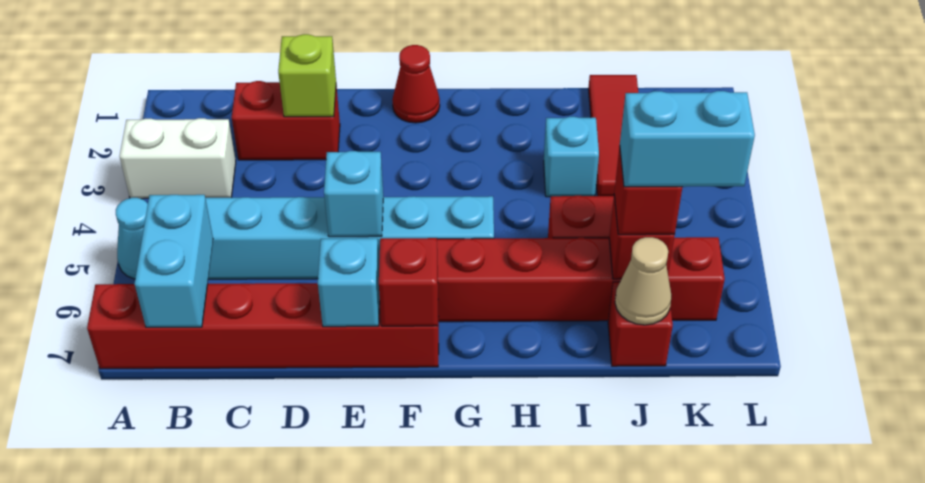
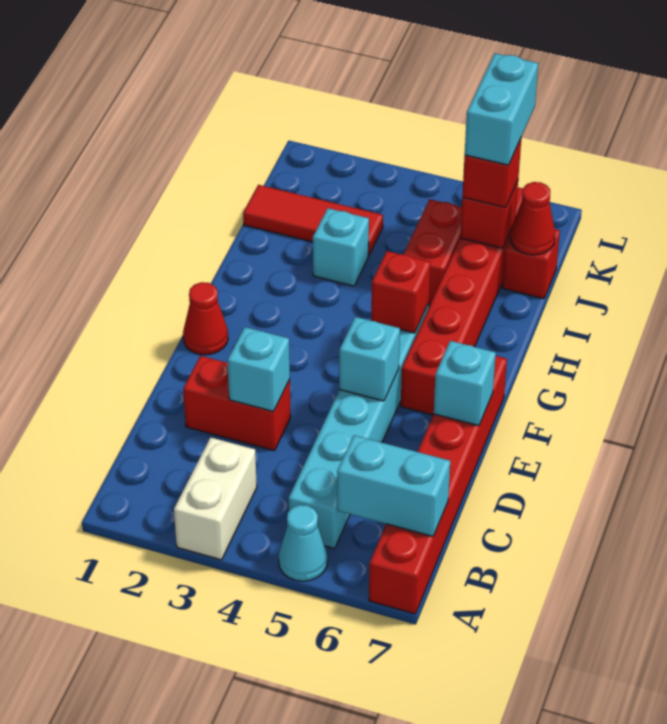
red brick C2:D2 level 1 -> red brick D2:D3 level 1
lime brick D2 level 2 -> none
none -> cyan brick D3 level 2
red brick F7 level 2 -> red brick G5 level 2
tan cone J7 level 2 -> red cone J7 level 2

